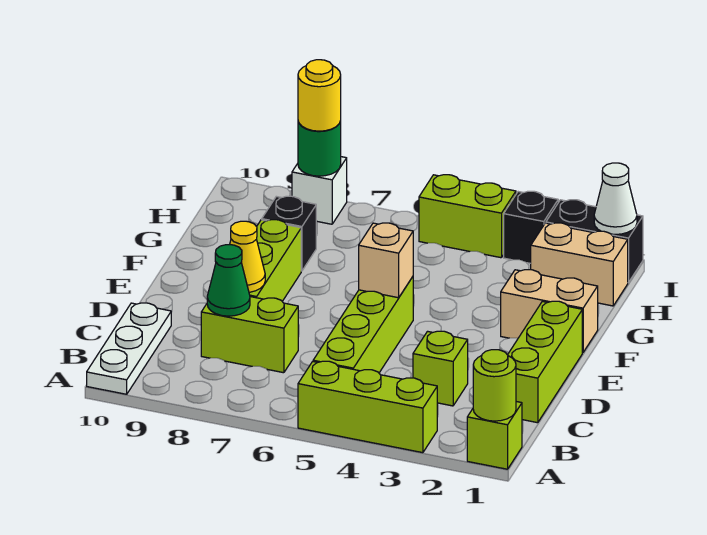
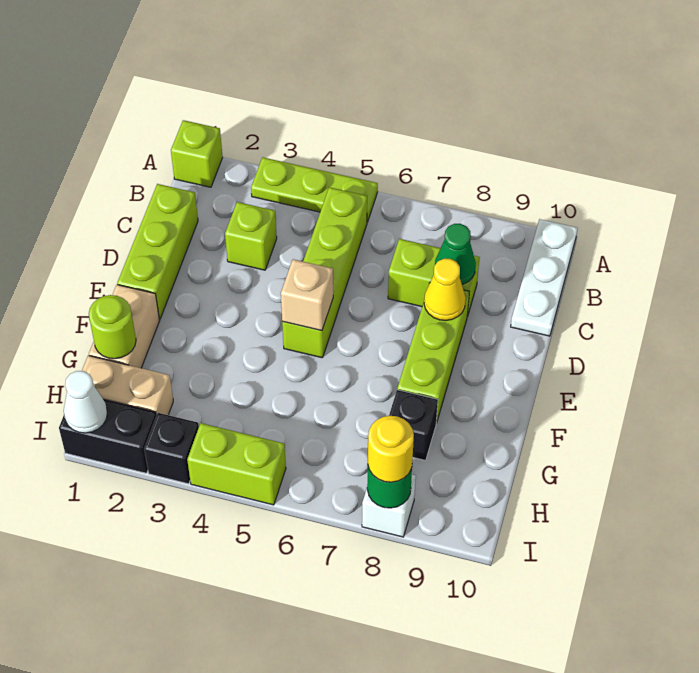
lime round brick A1 level 2 -> lime round brick G1 level 2
lime brick A3:A5 level 1 -> lime plate A3:A5 level 1
tan brick F1:F2 level 1 -> tan brick F1:G1 level 1

